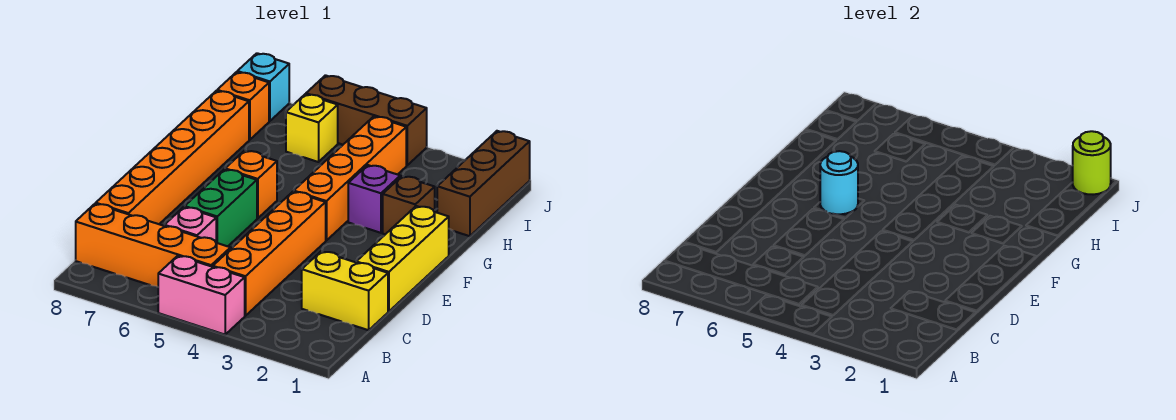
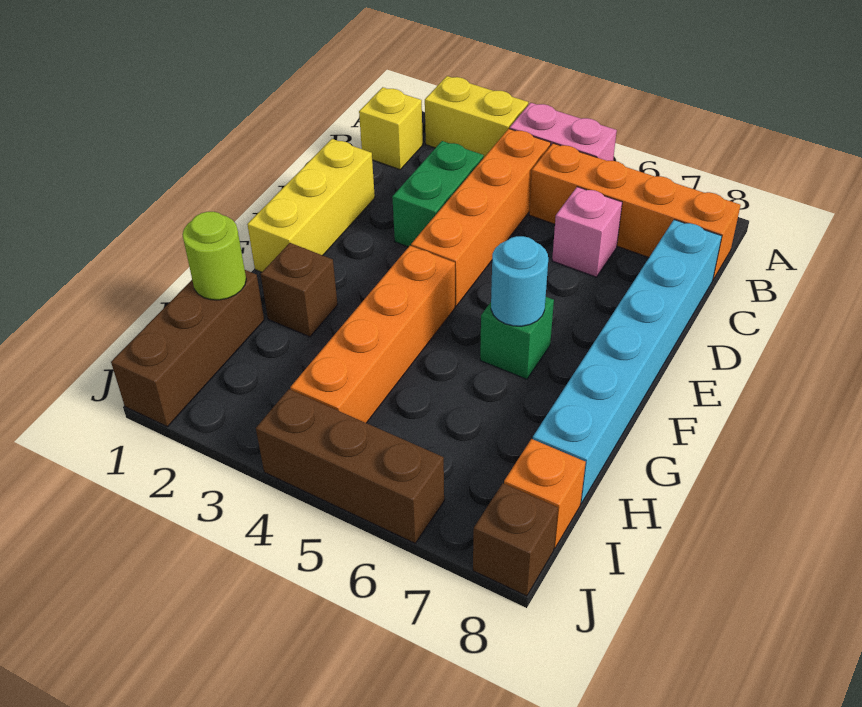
yellow brick C1:C2 level 1 -> yellow brick A2:A3 level 1
orange brick C8:H8 level 1 -> cyan brick C8:H8 level 1
green brick D6:E6 level 1 -> green brick C3:D3 level 1
orange brick F6 level 1 -> green brick F6 level 1
purple brick G3 level 1 -> none
yellow brick I6 level 1 -> yellow brick B1 level 1
lime round brick J1 level 2 -> lime round brick H1 level 2
cyan brick J8 level 1 -> brown brick J8 level 1

